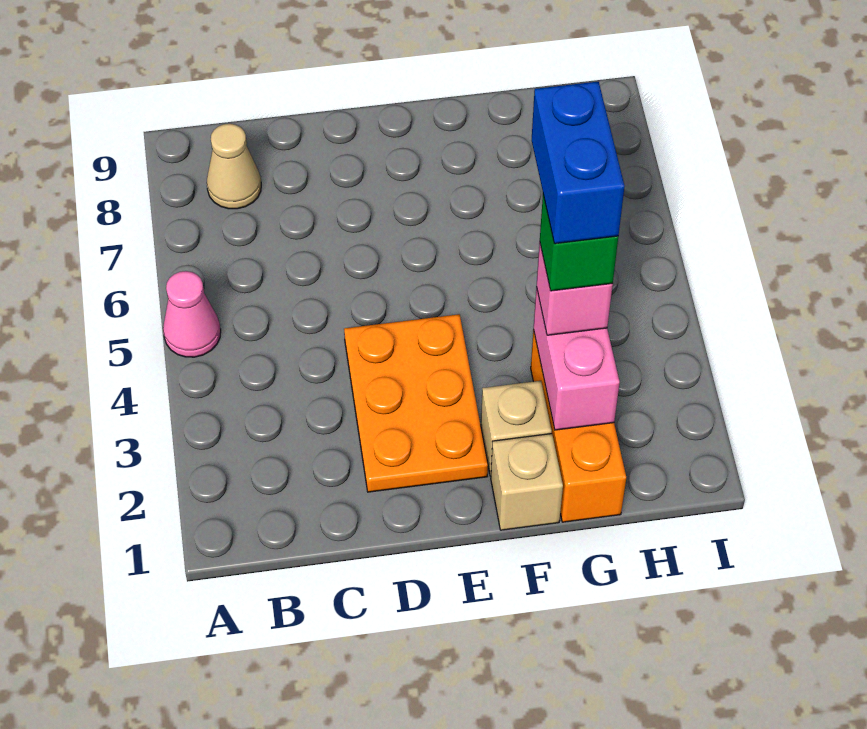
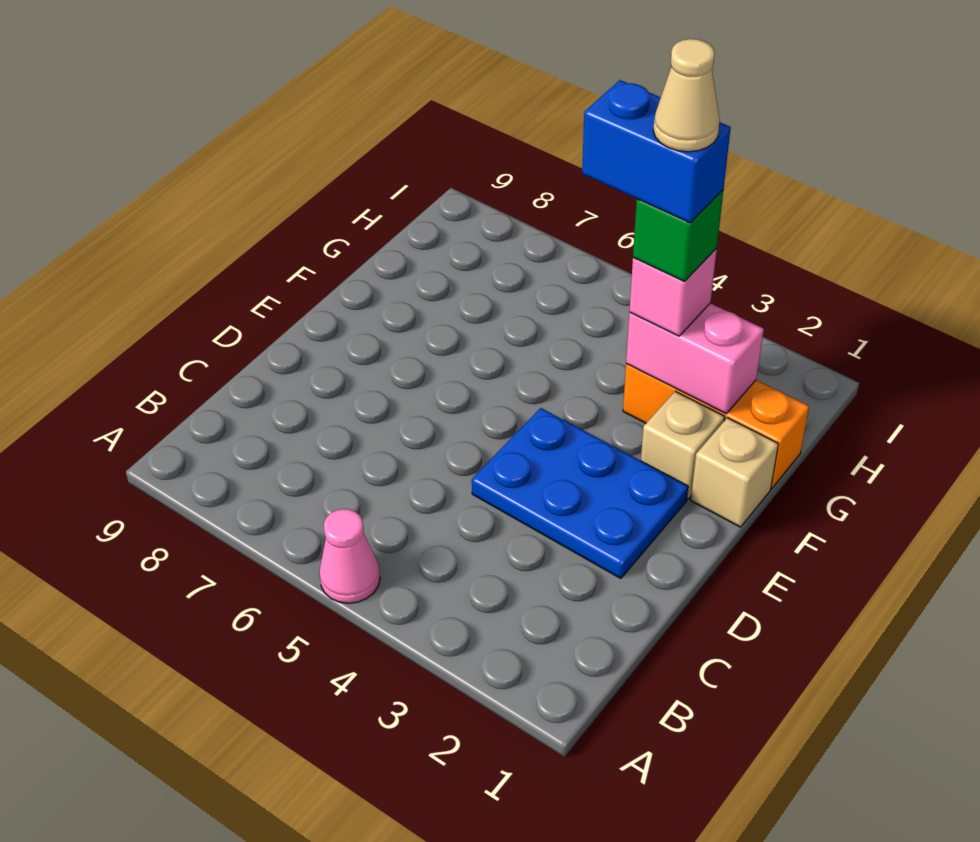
tan cone B8 level 1 -> tan cone G3 level 6
orange plate D2:E4 level 1 -> blue plate D2:E4 level 1

